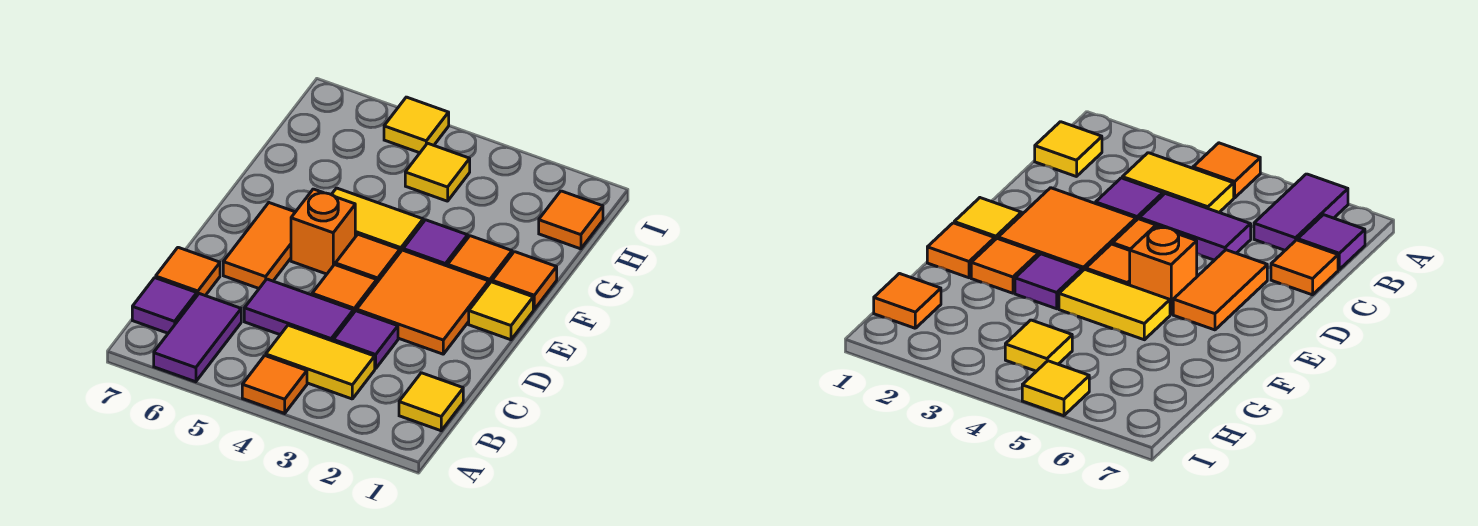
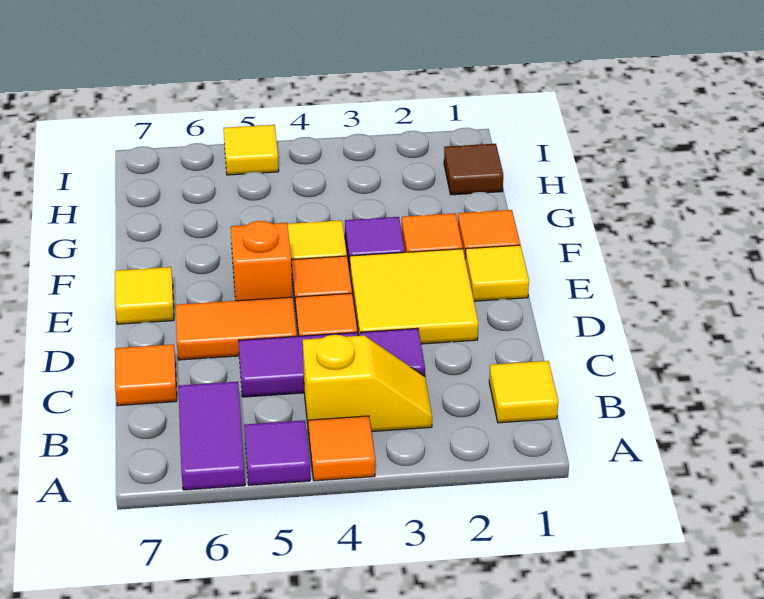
yellow tile B3:B4 level 1 -> yellow slope B3:B4 level 1 top 4
purple tile B7 level 1 -> purple tile A5 level 1
orange tile D2:E3 level 1 -> yellow tile D2:E3 level 1
orange tile D6:E6 level 1 -> orange tile D5:D6 level 1
orange tile H1 level 1 -> brown tile H1 level 1
yellow tile H4 level 1 -> yellow tile E7 level 1

